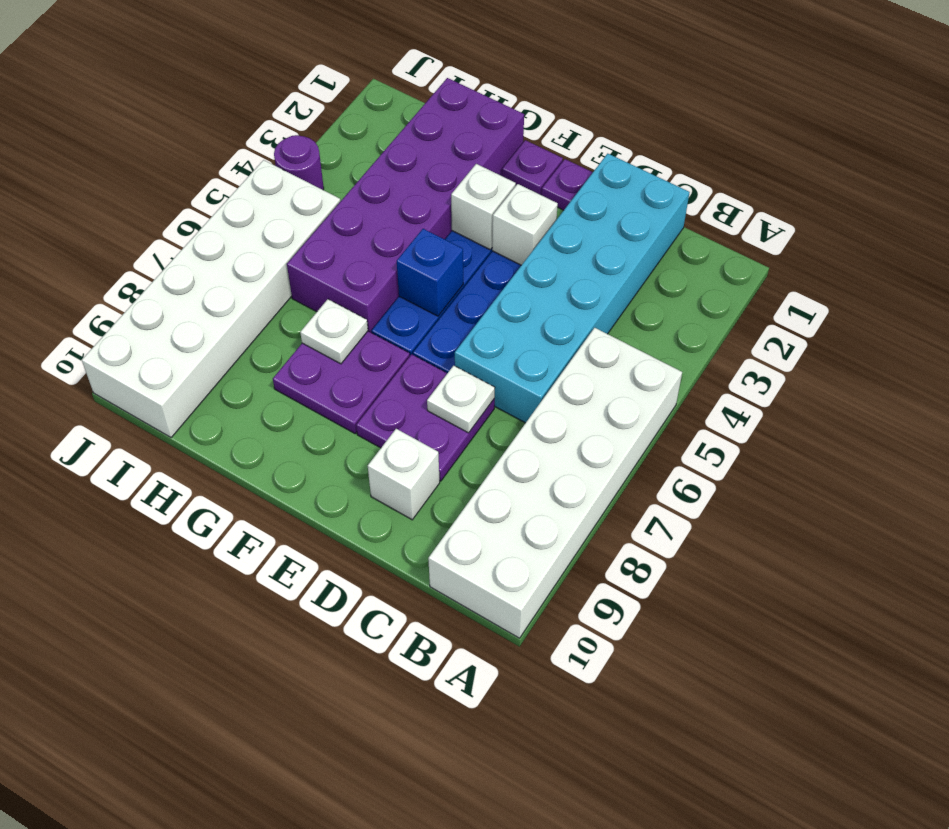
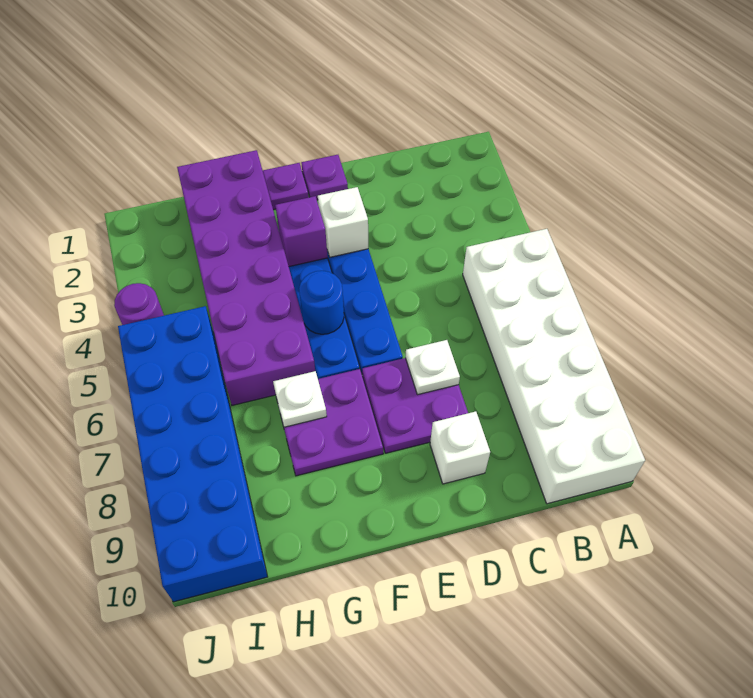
cyan brick C1:D6 level 1 -> none
white brick F3 level 2 -> purple brick F3 level 2
blue brick F5 level 2 -> blue round brick F5 level 2
white brick I5:J10 level 1 -> blue brick I5:J10 level 1

